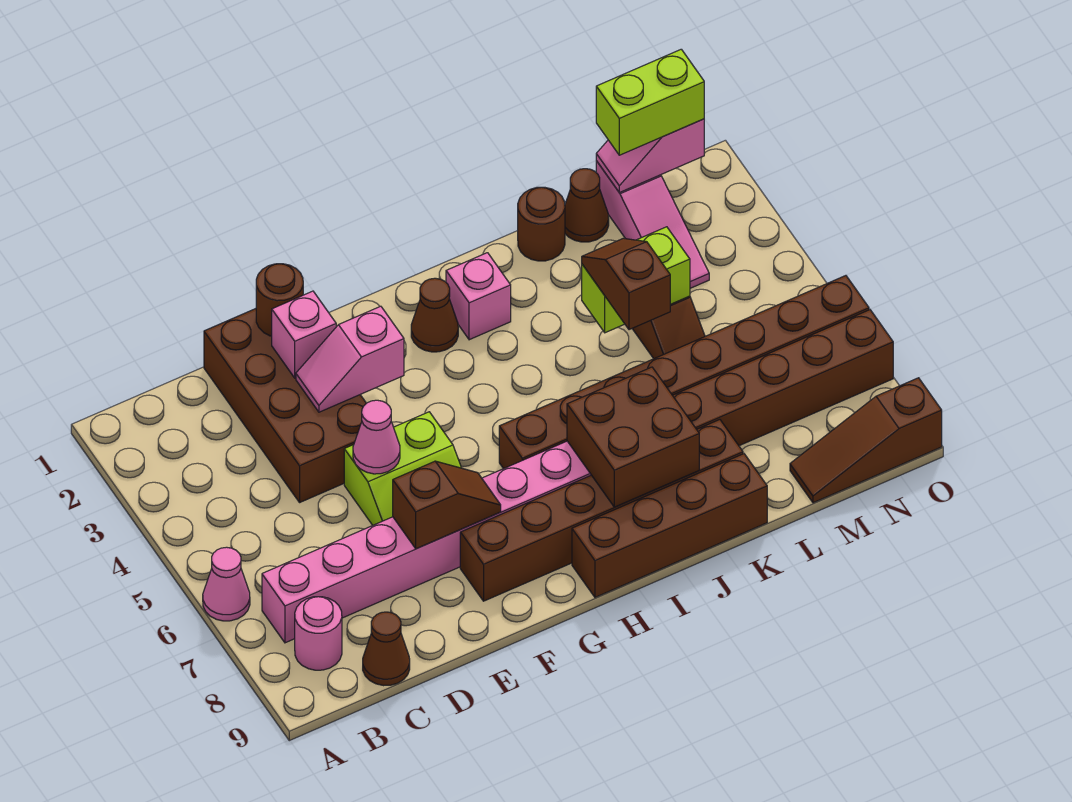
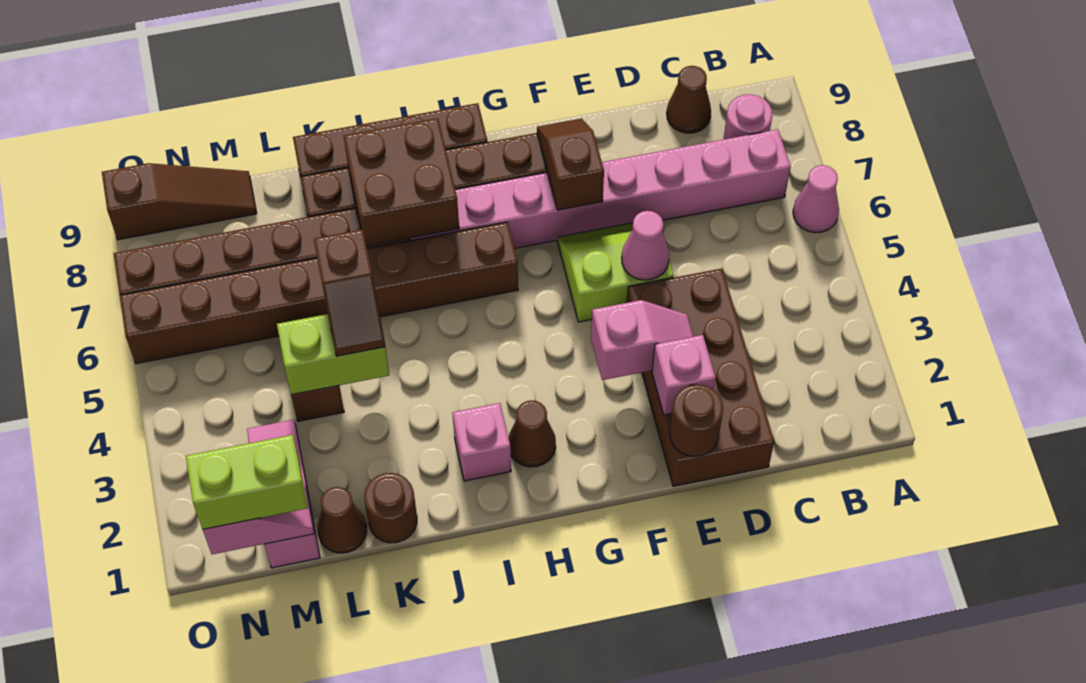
brown slope E7:F7 level 2 top E -> brown slope F7:F8 level 2 top 7

